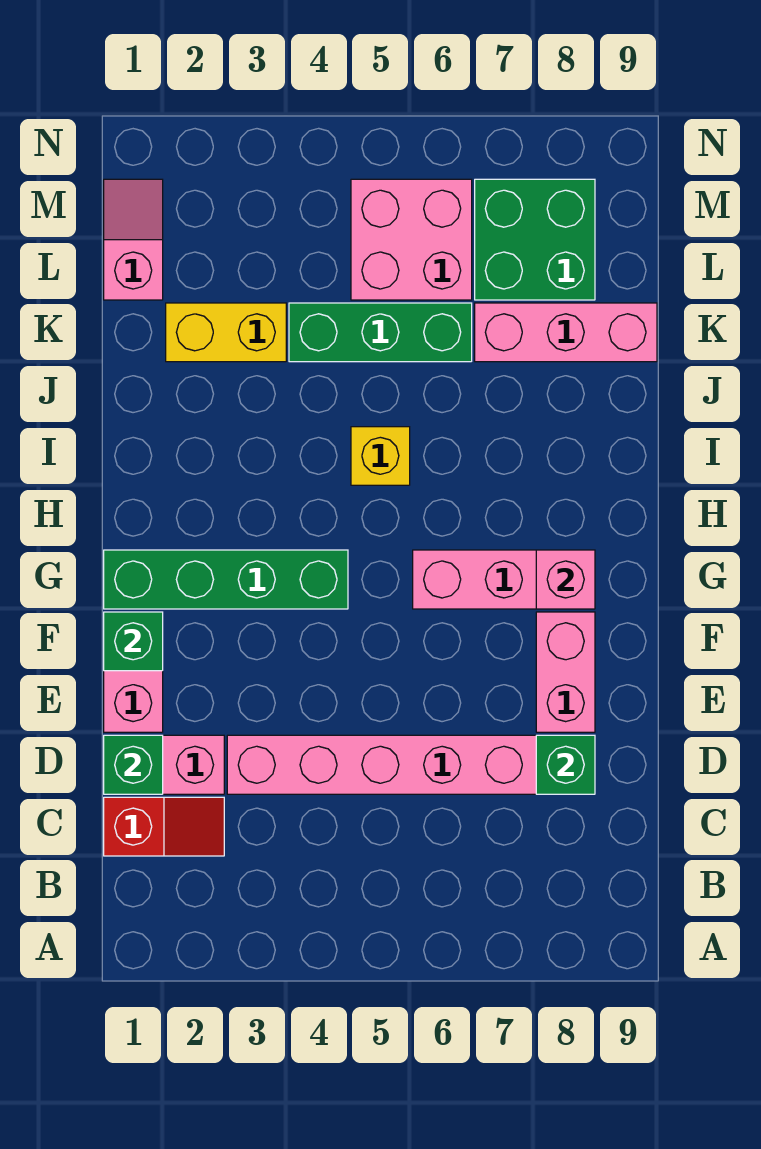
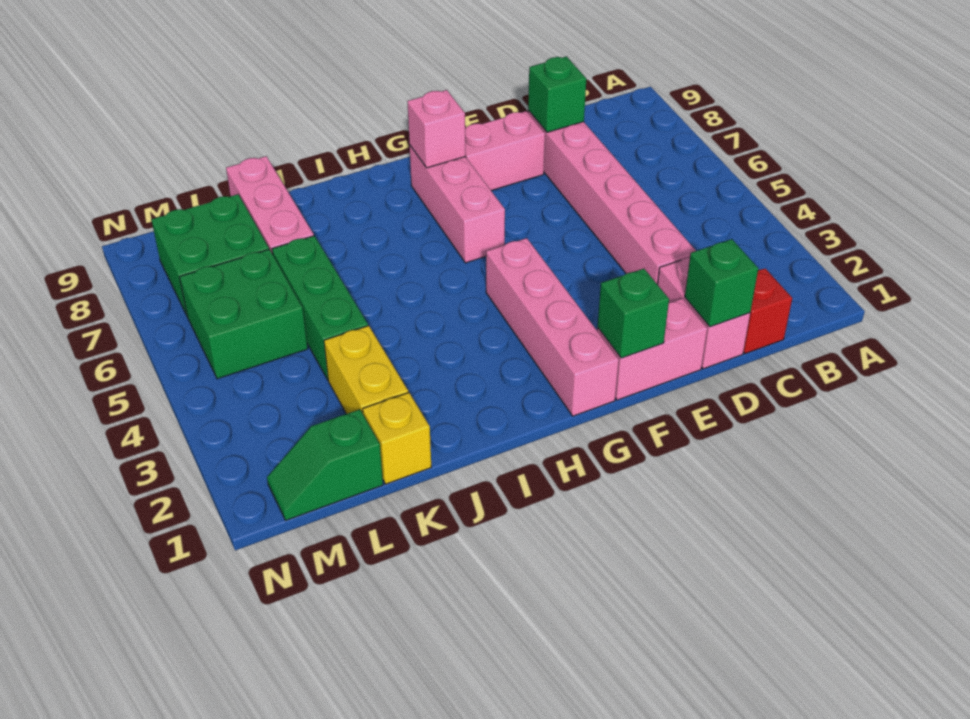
green brick G1:G4 level 1 -> pink brick G1:G4 level 1
yellow brick I5 level 1 -> yellow brick K1 level 1
pink slope L1:M1 level 1 top L -> green slope L1:M1 level 1 top L
pink brick L5:M6 level 1 -> green brick L5:M6 level 1

